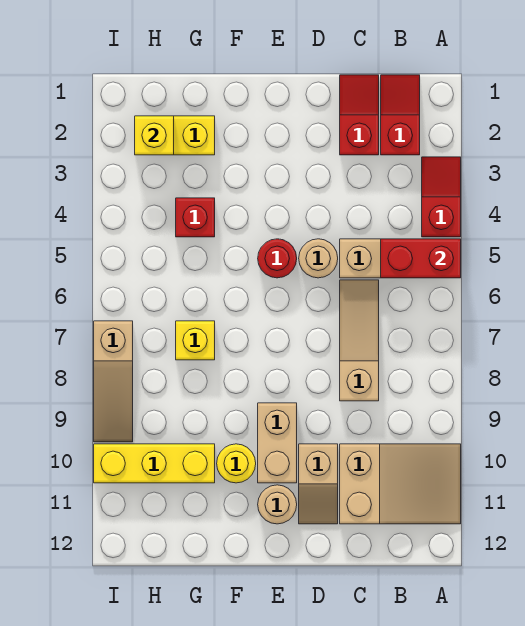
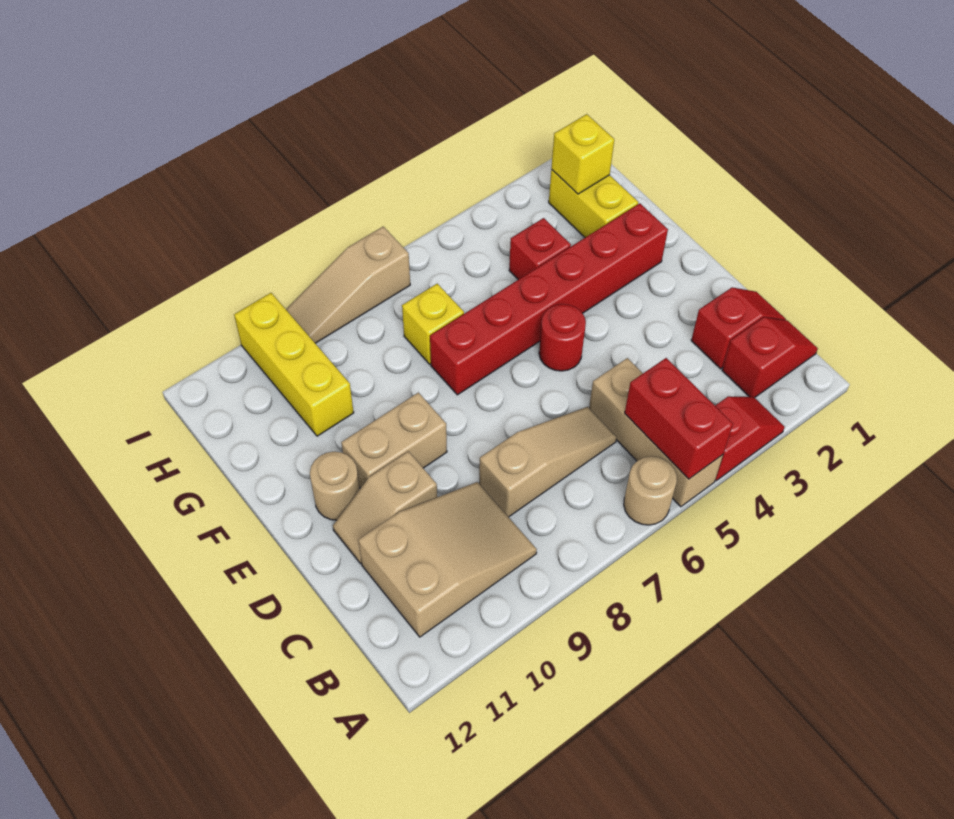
tan slope A10:C11 level 1 top C -> tan slope B9:C11 level 1 top 11
tan round brick D5 level 1 -> tan round brick A6 level 1
none -> red brick F2:F7 level 1
yellow round brick F10 level 1 -> none

